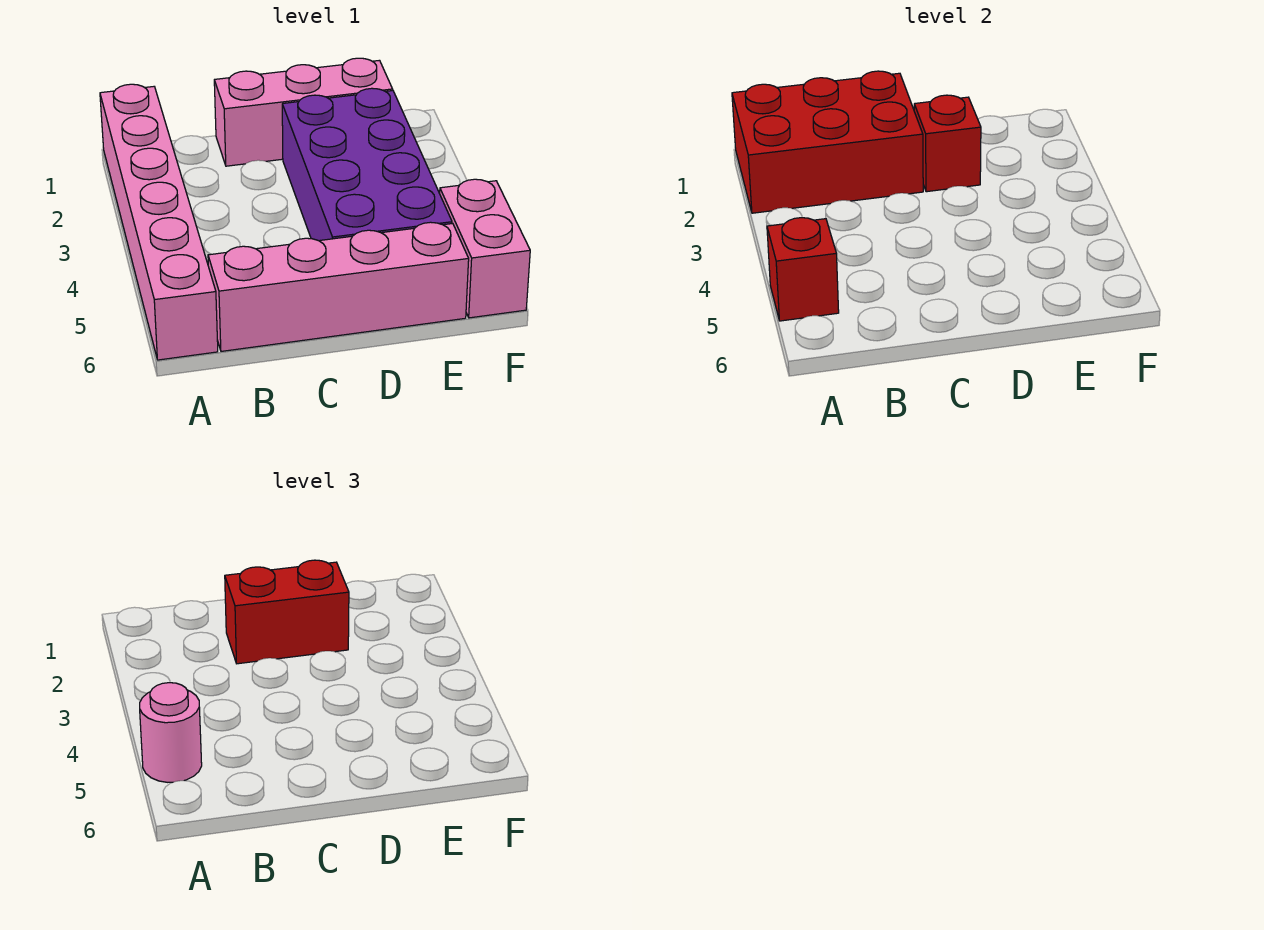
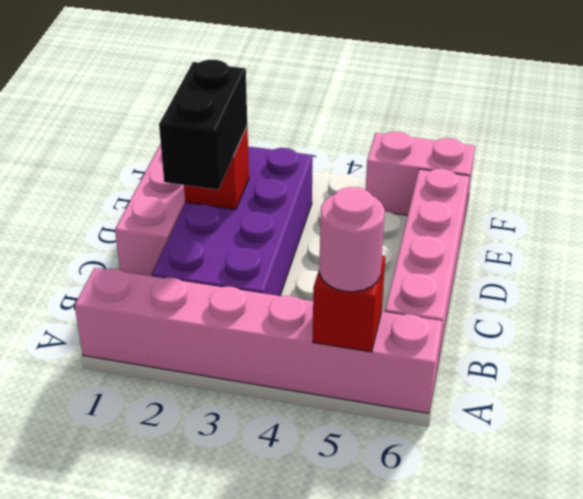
red brick A1:C2 level 2 -> none
red brick C2:D2 level 3 -> black brick C2:D2 level 3
purple brick D2:E5 level 1 -> purple brick B2:E3 level 1

